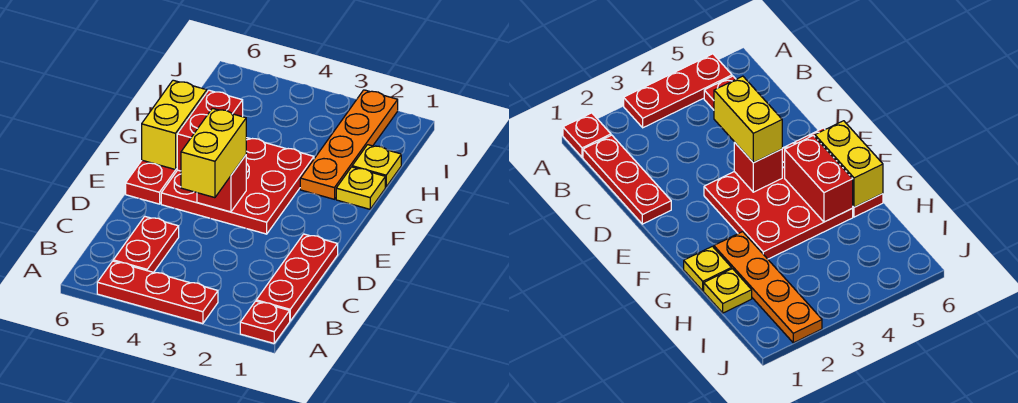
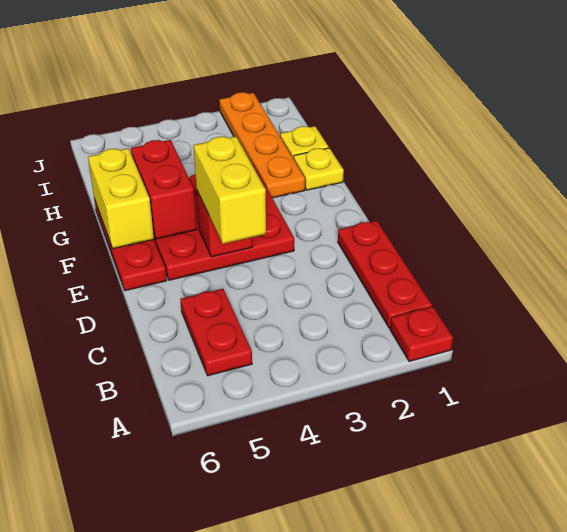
red plate A3:A5 level 1 -> none

